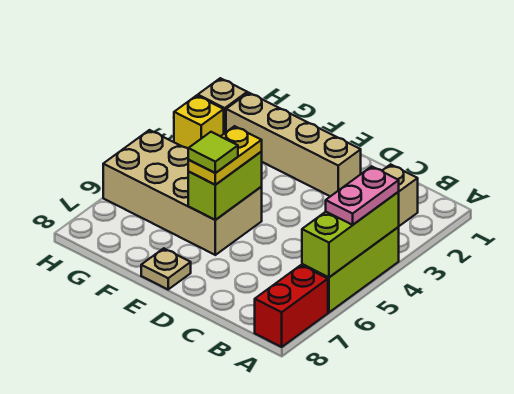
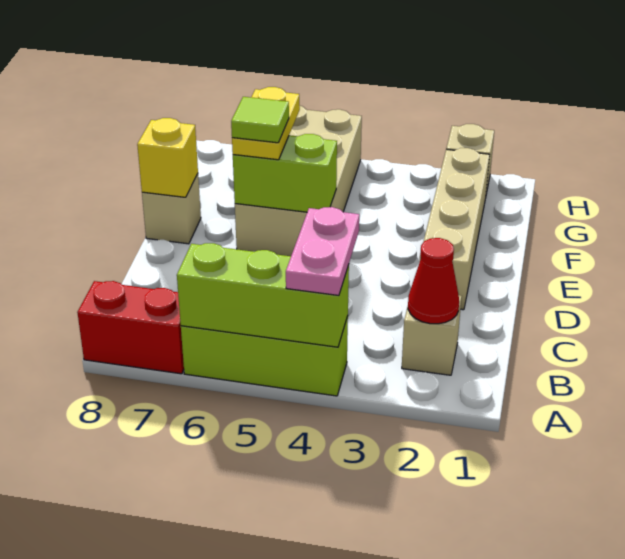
pink plate A4:A5 level 3 -> pink plate A4:B4 level 3
none -> red cone B2 level 2
yellow plate E5:E6 level 3 -> yellow plate E6:F6 level 3
tan plate E8 level 1 -> tan brick E8 level 1
yellow brick H3 level 1 -> yellow brick E8 level 2

